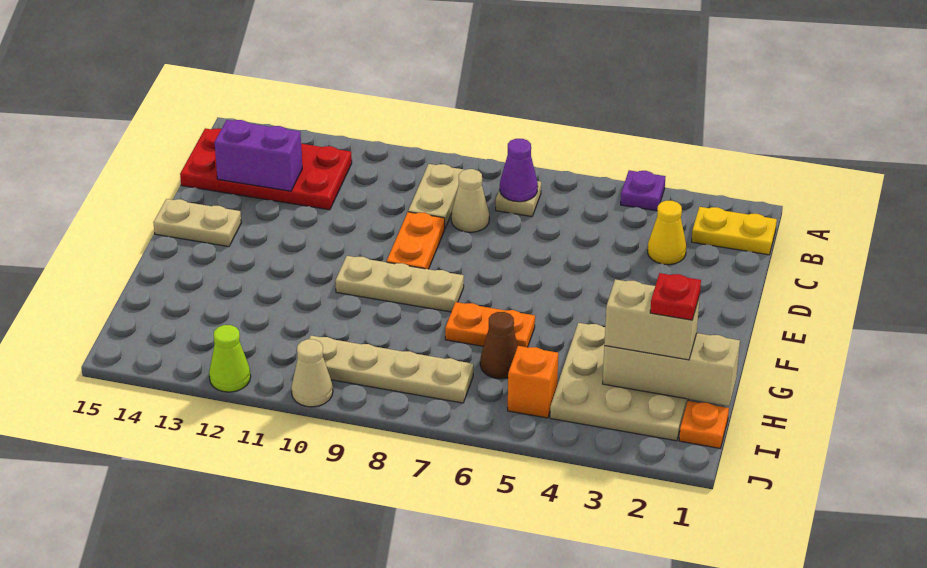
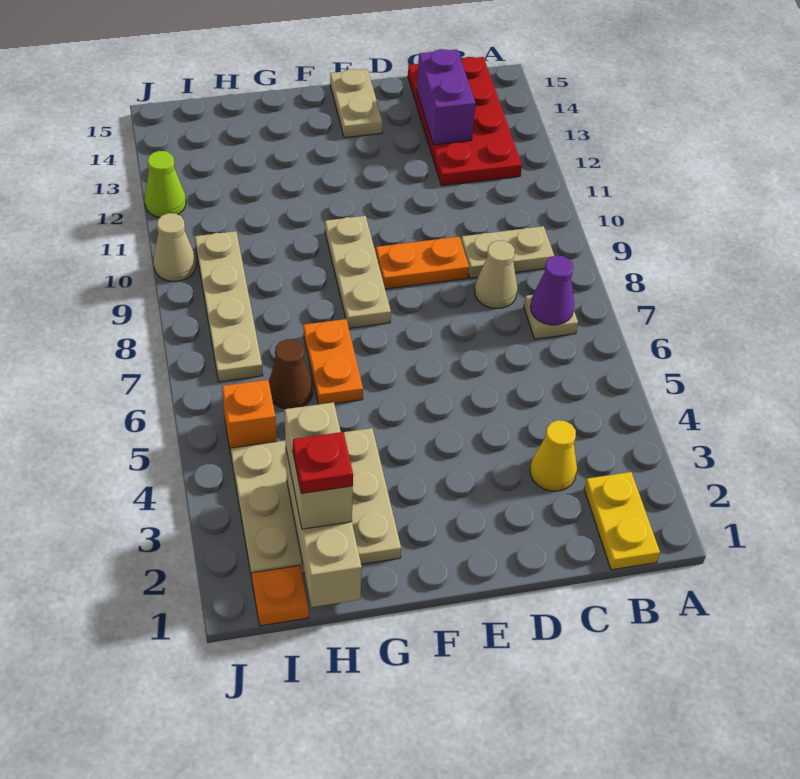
purple plate A4 level 1 -> none

